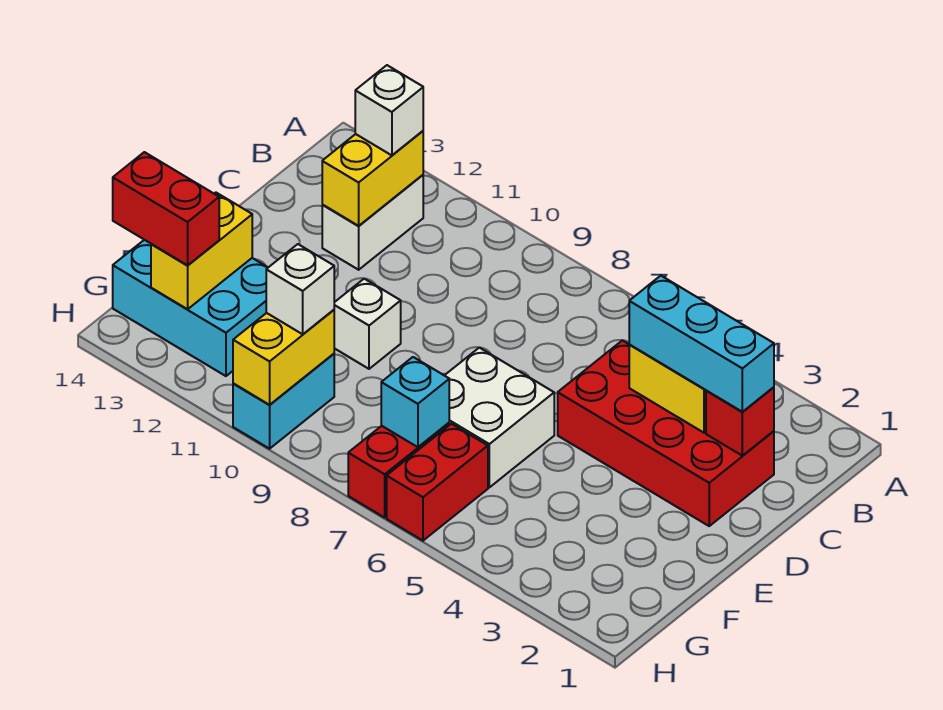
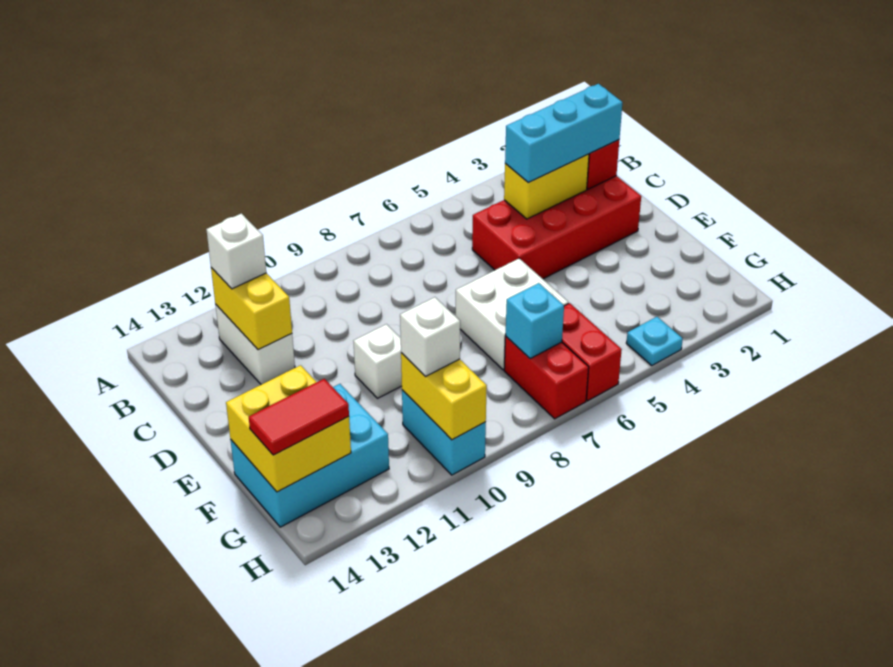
yellow brick F13:G13 level 2 -> yellow brick F13:G14 level 2
red brick G13:G14 level 3 -> red tile G13:G14 level 3
none -> cyan plate H4 level 1

